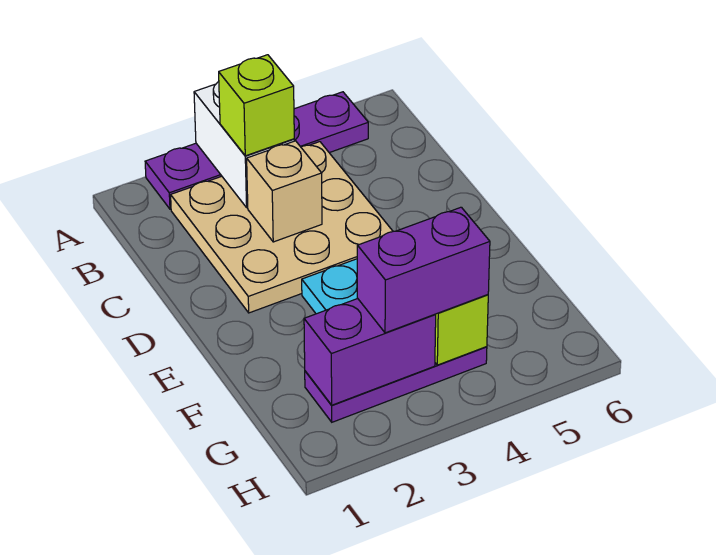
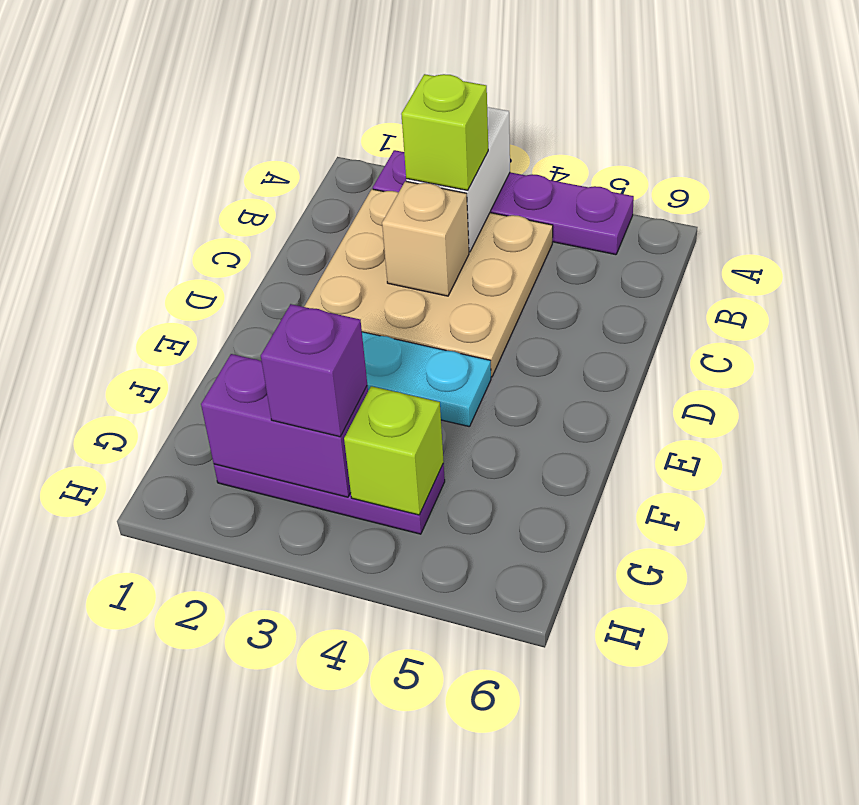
purple brick G3:G4 level 3 -> purple brick G3 level 3

